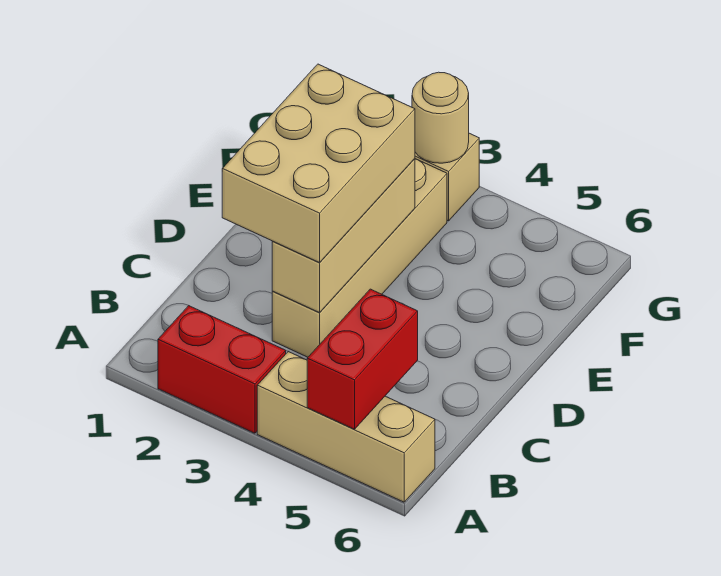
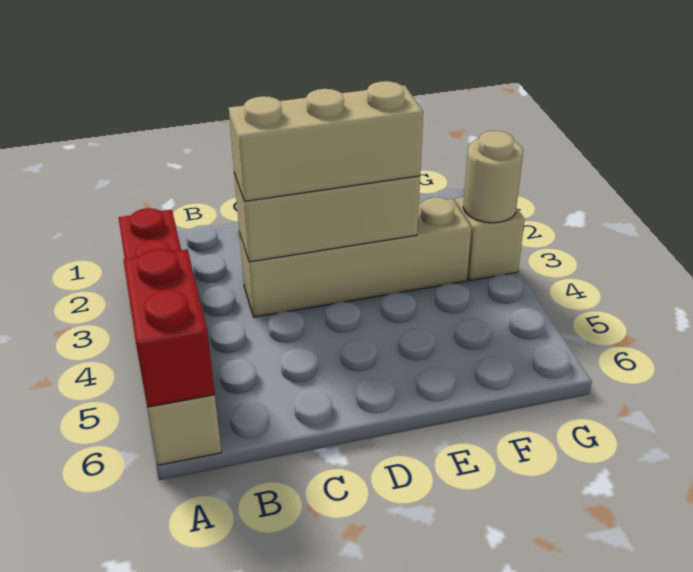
red brick A5:B5 level 2 -> red brick A5:A6 level 2
tan brick C2:E3 level 3 -> tan brick C3:E3 level 3

